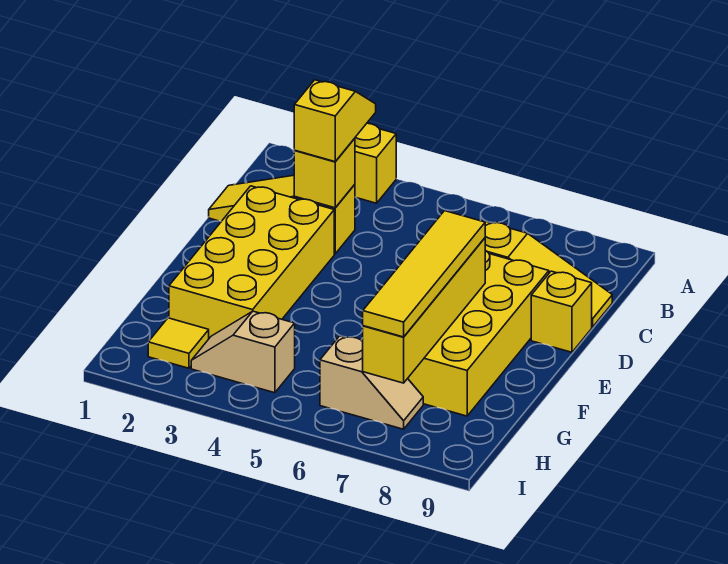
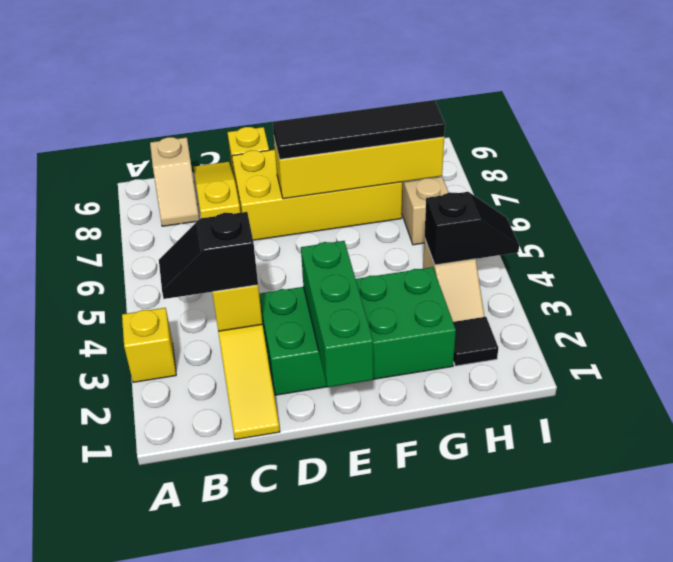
yellow slope B3:C3 level 3 top C -> black slope B3:C3 level 3 top C
none -> tan slope B8:B9 level 1 top 9
yellow brick D2:G3 level 1 -> green brick D2:G3 level 1
none -> green brick E1:E3 level 2
yellow tile E7:H7 level 3 -> black tile E7:H7 level 3
yellow tile H2 level 1 -> black tile H2 level 1
none -> black slope H4:I4 level 2 top H

